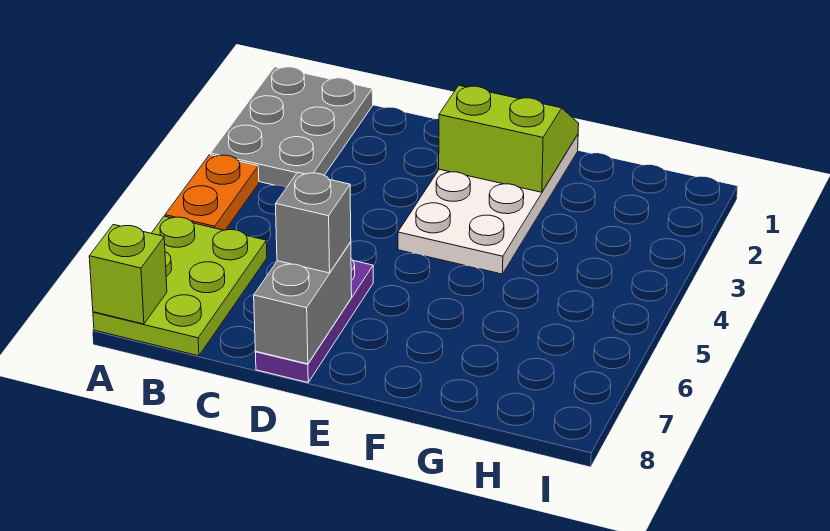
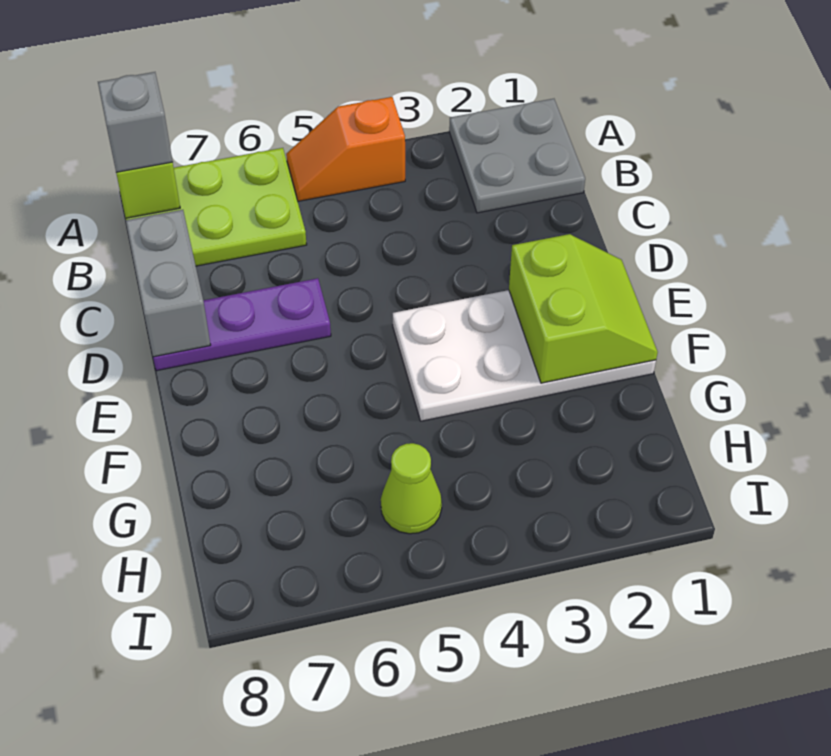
grey plate A1:B3 level 1 -> grey plate A1:B2 level 1
orange plate A4:A5 level 1 -> orange slope A4:A5 level 1 top 4
grey brick D7:D8 level 2 -> grey brick C8:D8 level 2
grey brick D7 level 3 -> grey brick A8 level 3
none -> lime cone H5 level 1

